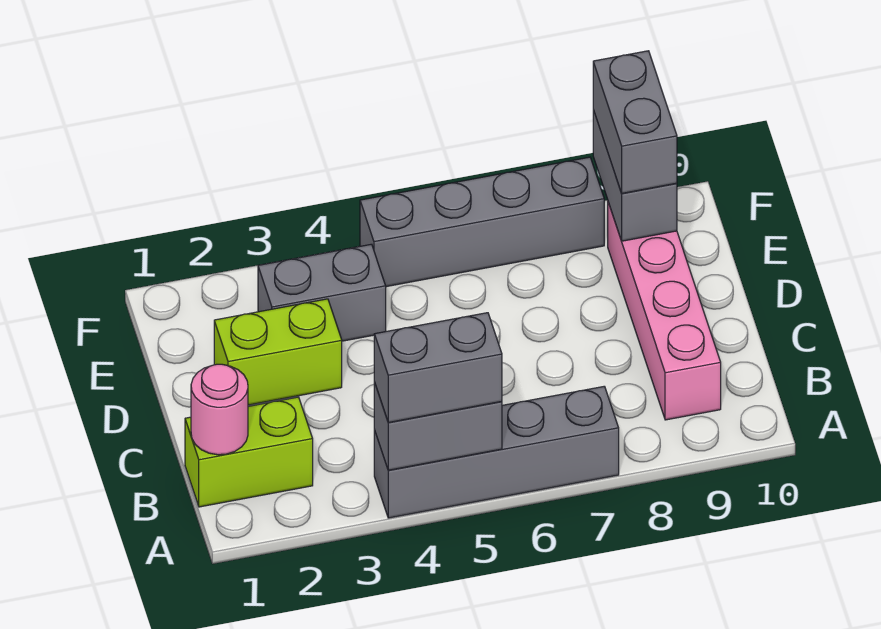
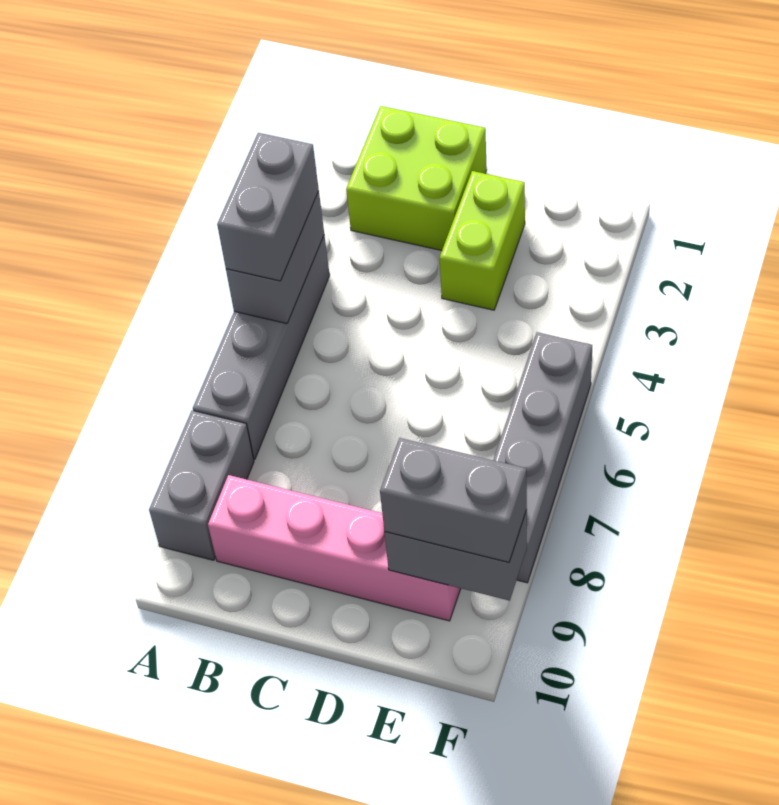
lime brick B1:B2 level 1 -> lime brick B1:C2 level 1
pink round brick B1 level 2 -> none
grey brick E3:E4 level 1 -> grey brick A8:A9 level 1

